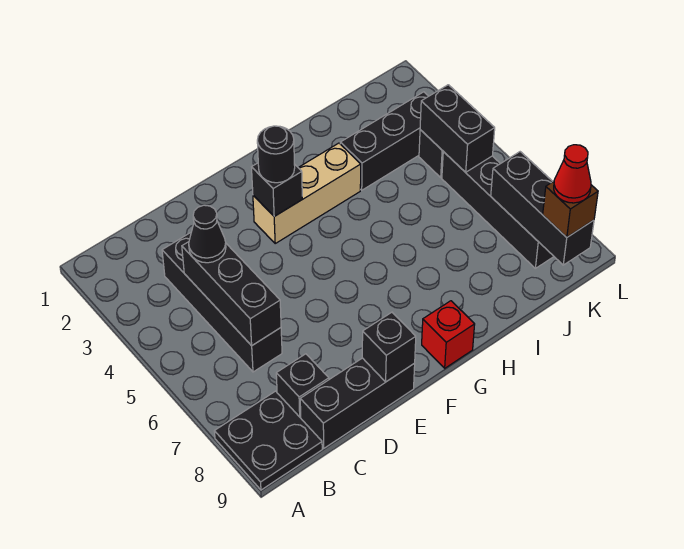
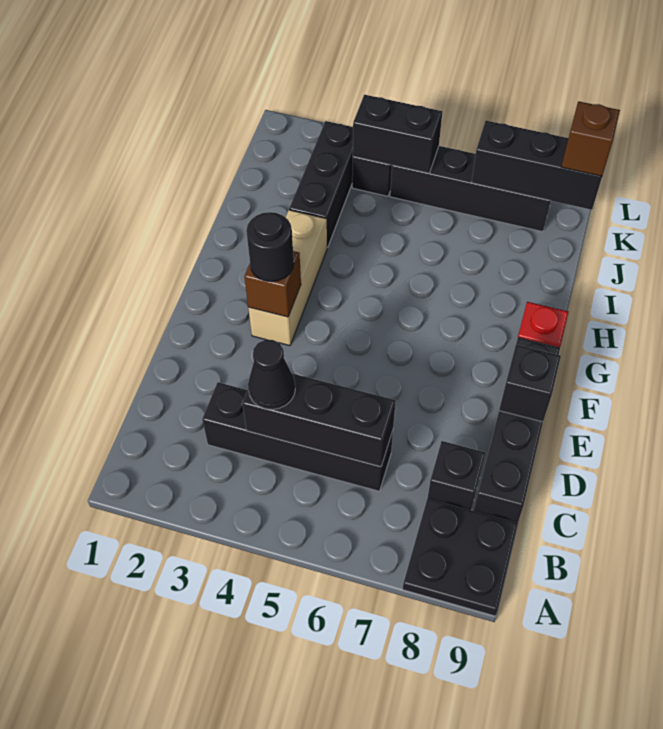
black brick C9:E9 level 1 -> black brick C9:F9 level 1
black brick F3 level 2 -> brown brick F3 level 2
red cone K9 level 4 -> none

